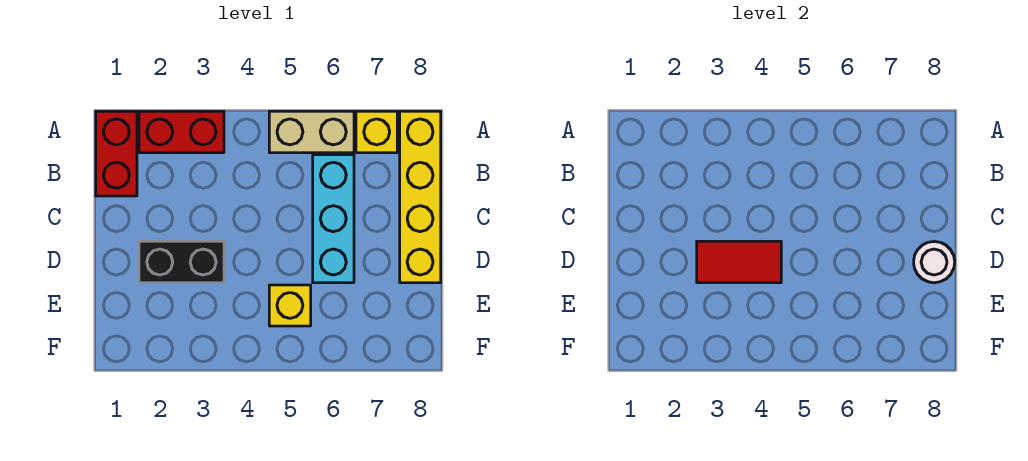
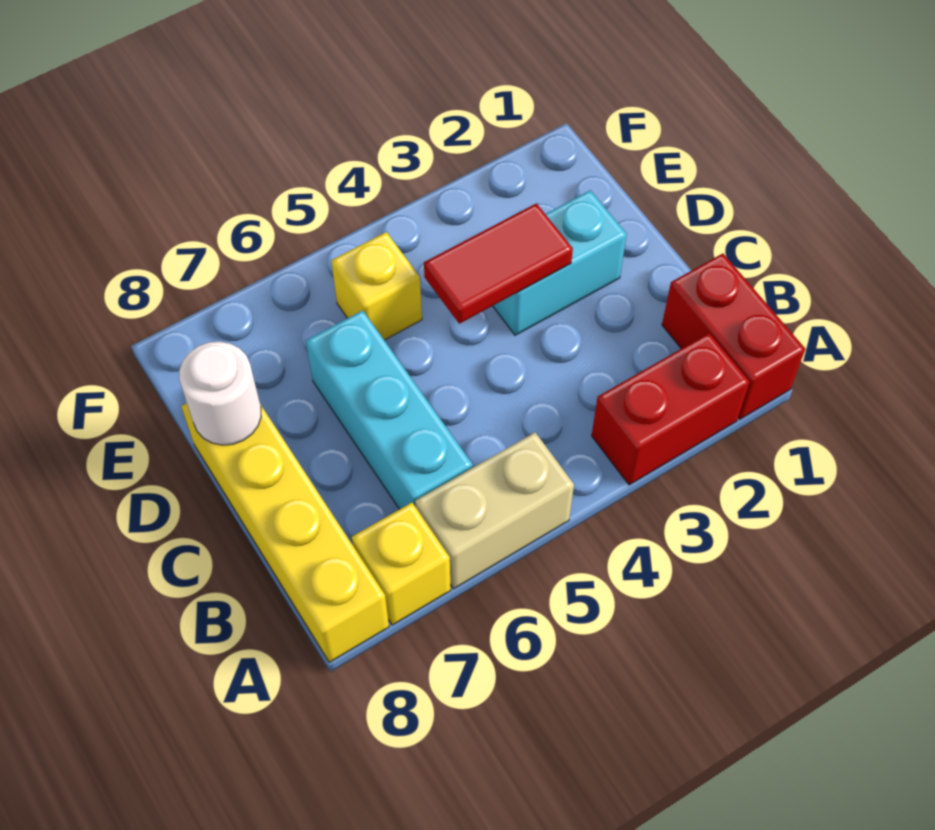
black brick D2:D3 level 1 -> cyan brick D2:D3 level 1

